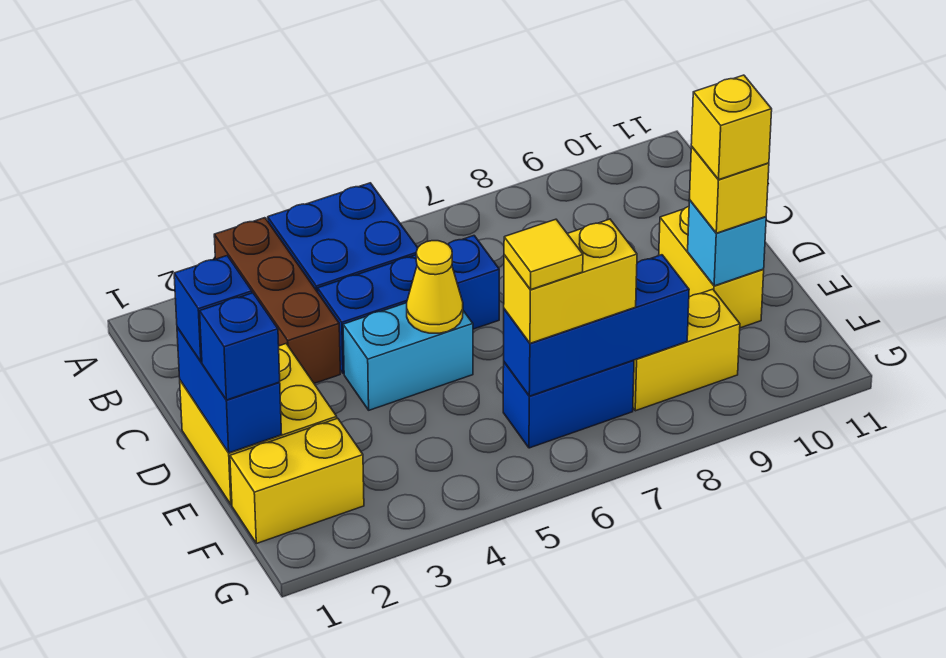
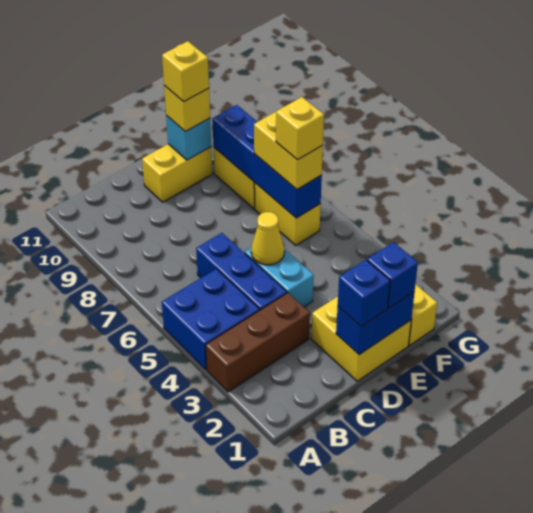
blue brick F6:F7 level 1 -> yellow brick F6:F7 level 1
blue brick F6:F8 level 2 -> blue brick F6:F9 level 2
yellow tile F6 level 4 -> yellow brick F6 level 4

